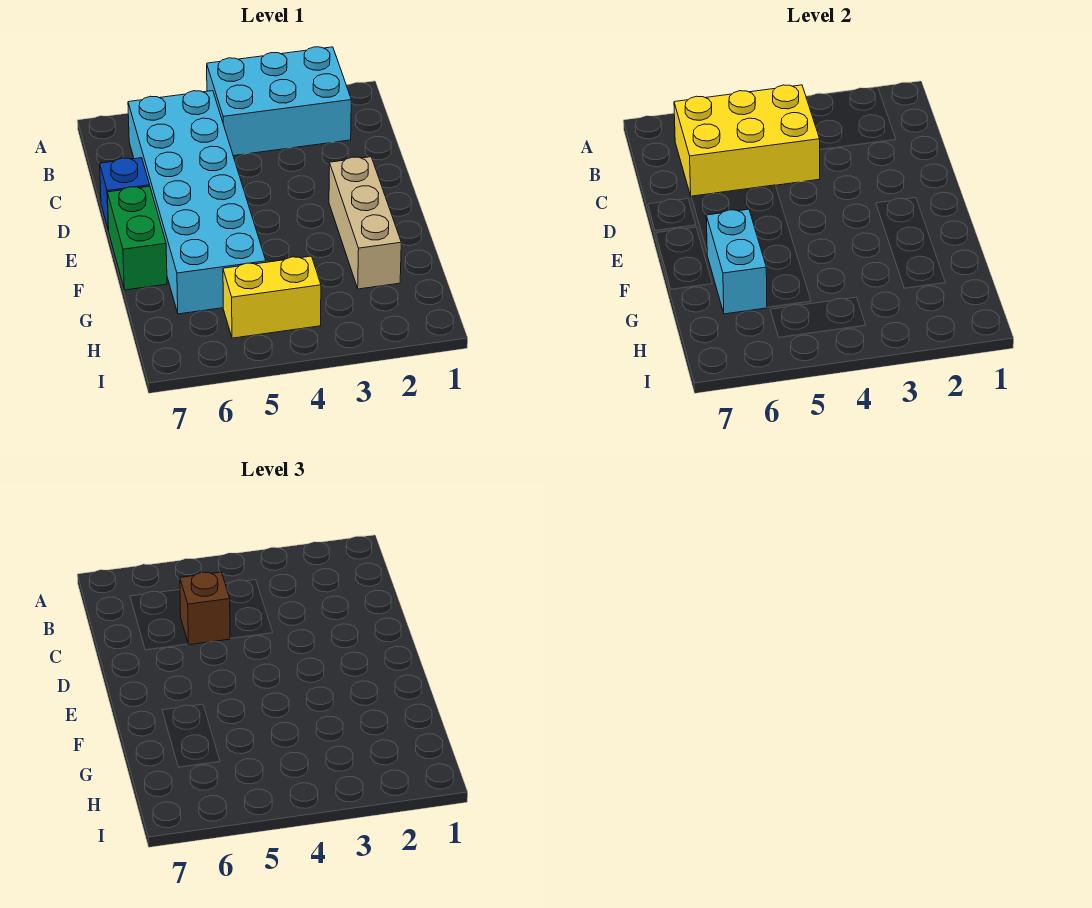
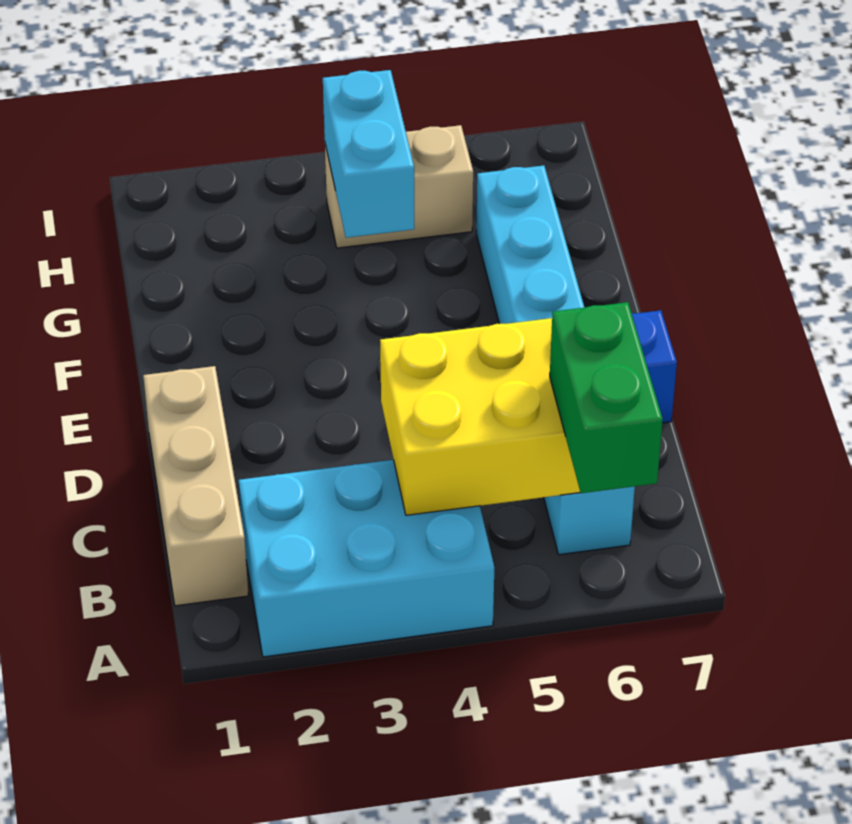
cyan brick B5:G6 level 1 -> cyan brick B6:G6 level 1
brown brick C5 level 3 -> none
tan brick E2:G2 level 1 -> tan brick B1:D1 level 1
green brick E7:F7 level 1 -> green brick A6:B6 level 3
cyan brick F6:G6 level 2 -> cyan brick G4:H4 level 2
yellow brick H4:H5 level 1 -> tan brick H4:H5 level 1

